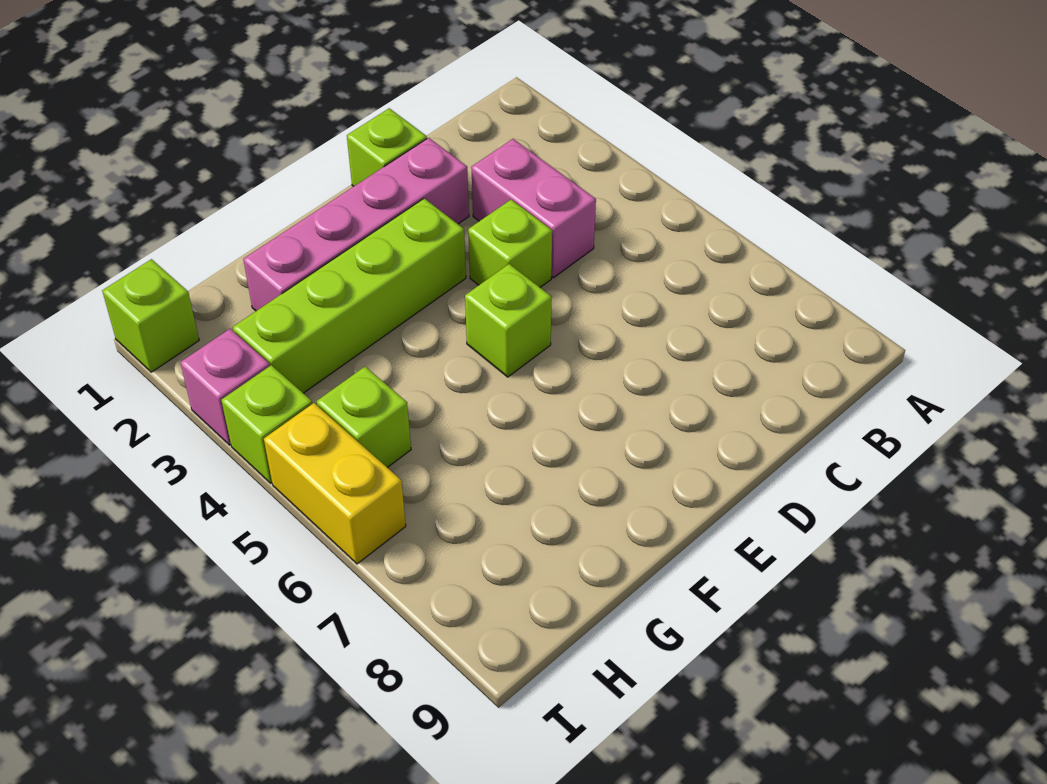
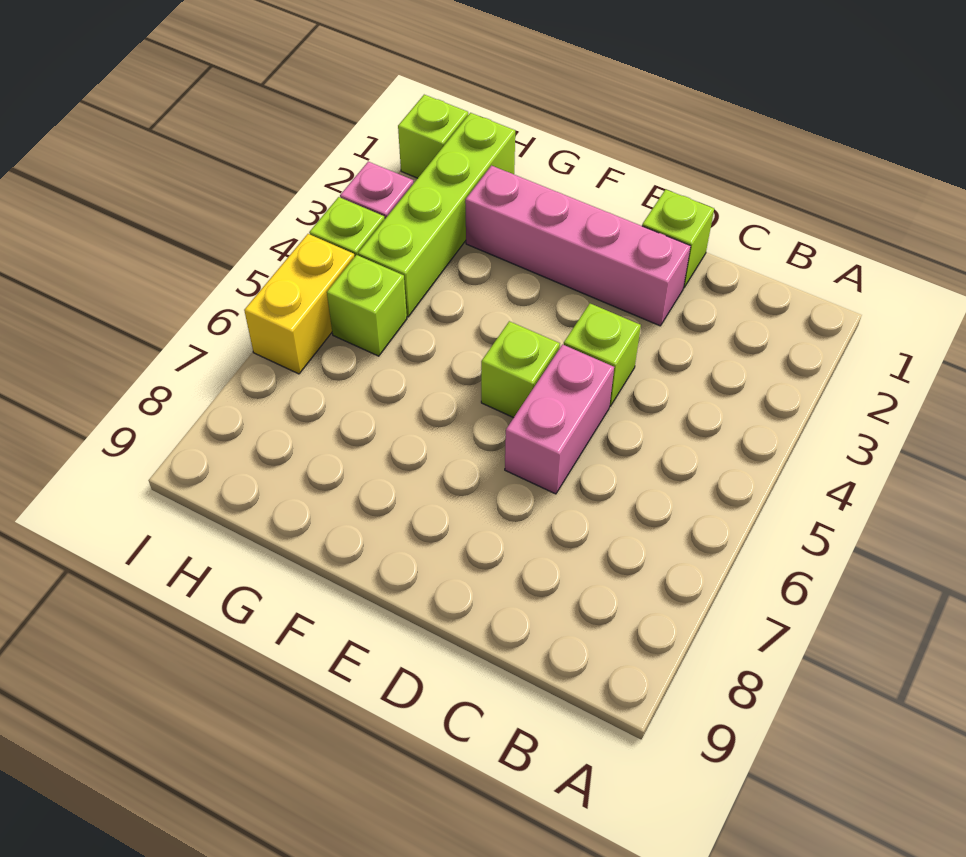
pink brick C3:C4 level 1 -> pink brick D5:D6 level 1
lime brick E3:H3 level 1 -> lime brick H1:H4 level 1

